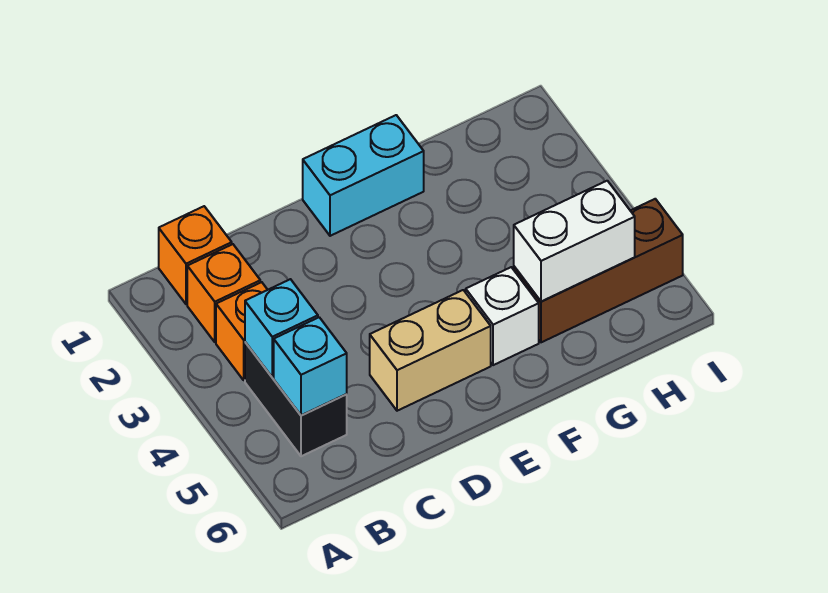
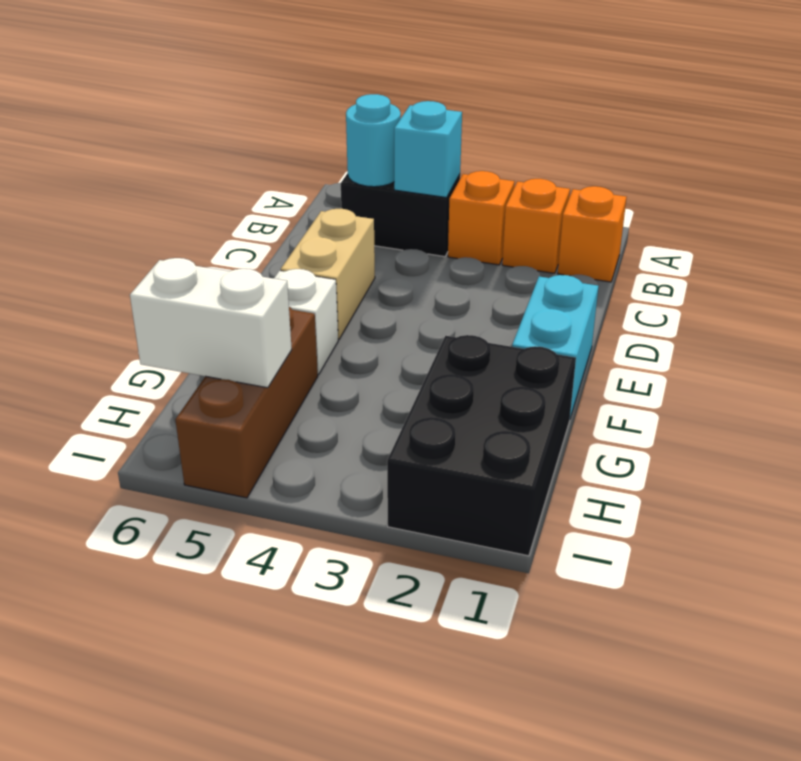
cyan brick B5 level 2 -> cyan round brick B5 level 2
none -> black brick G1:I2 level 1
white brick G5:H5 level 2 -> white brick H5:H6 level 2

